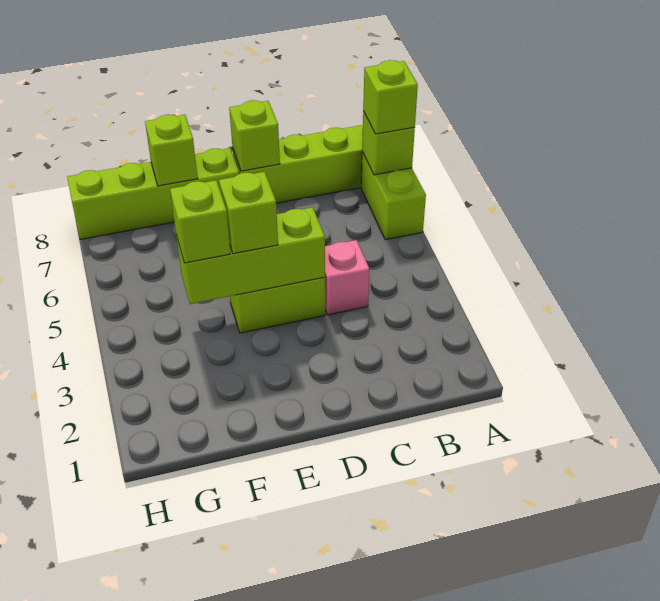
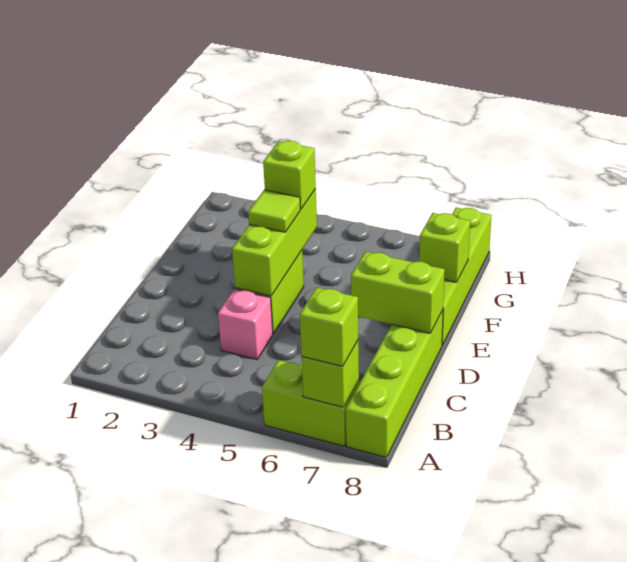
lime brick D8 level 2 -> lime brick D7:D8 level 2
lime brick E4 level 3 -> lime tile E4 level 3

